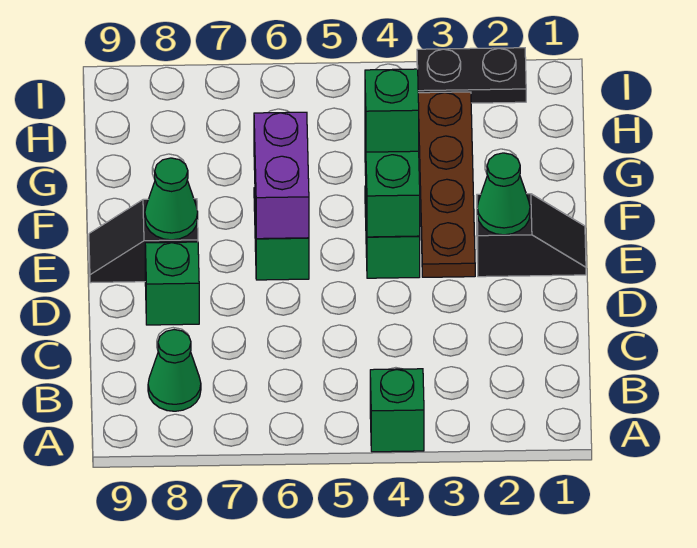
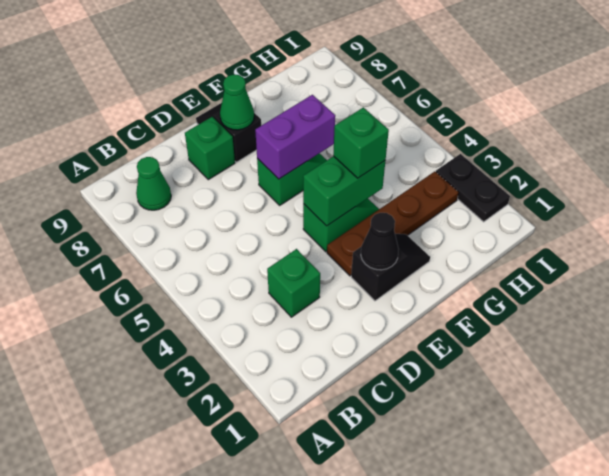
green brick A4 level 1 -> green brick C3 level 1
black slope E1:E2 level 1 top 2 -> black slope E2:F2 level 1 top E
green cone E2 level 2 -> black cone E2 level 2

